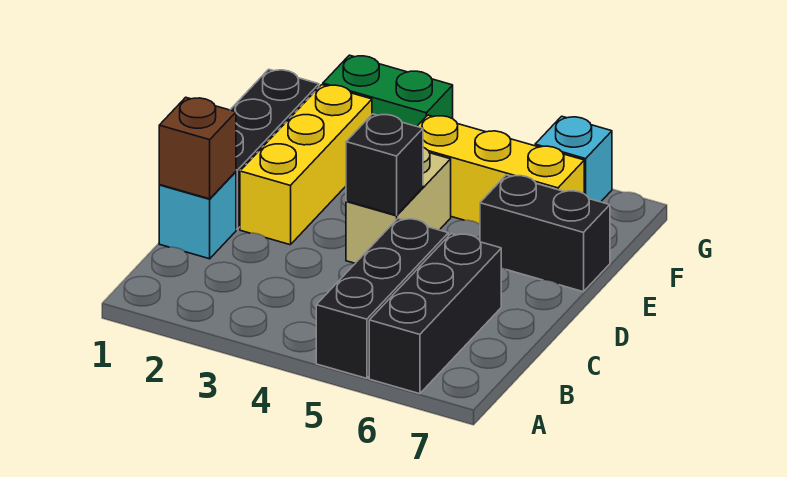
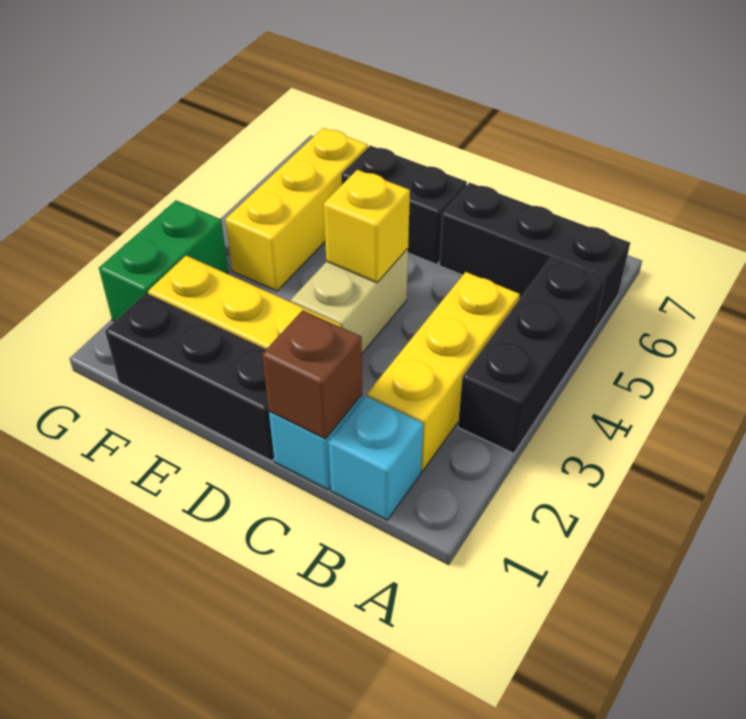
black brick A5:C5 level 1 -> black brick A3:A5 level 1
none -> yellow brick B2:B4 level 1
tan brick D4:E4 level 1 -> tan brick D3:D4 level 1
black brick D4 level 2 -> yellow brick D4 level 2
black brick E6:E7 level 1 -> black brick D6:E6 level 1
cyan brick G6 level 1 -> cyan brick B1 level 1

